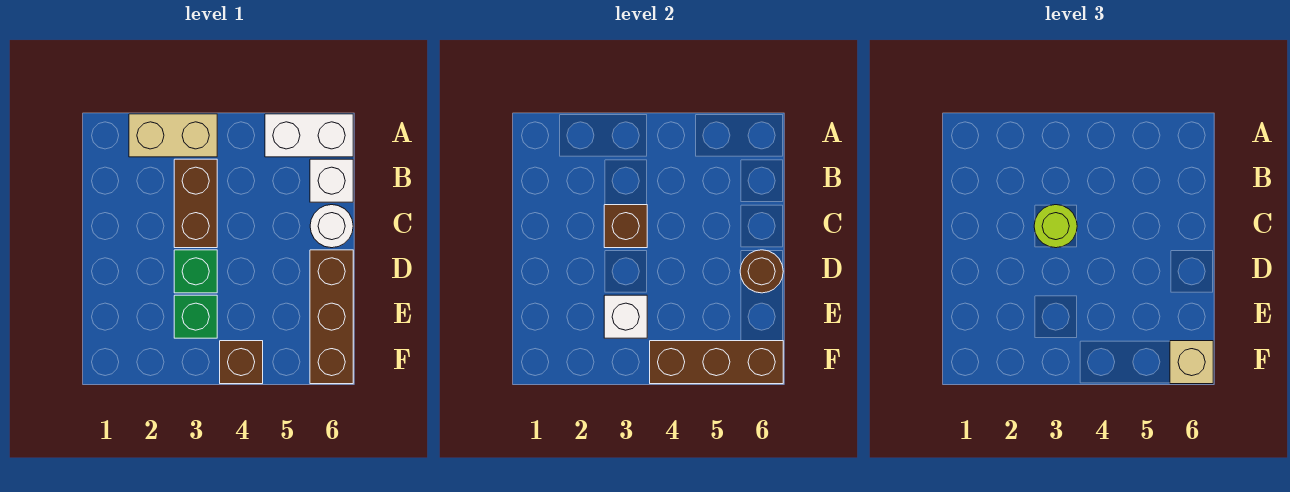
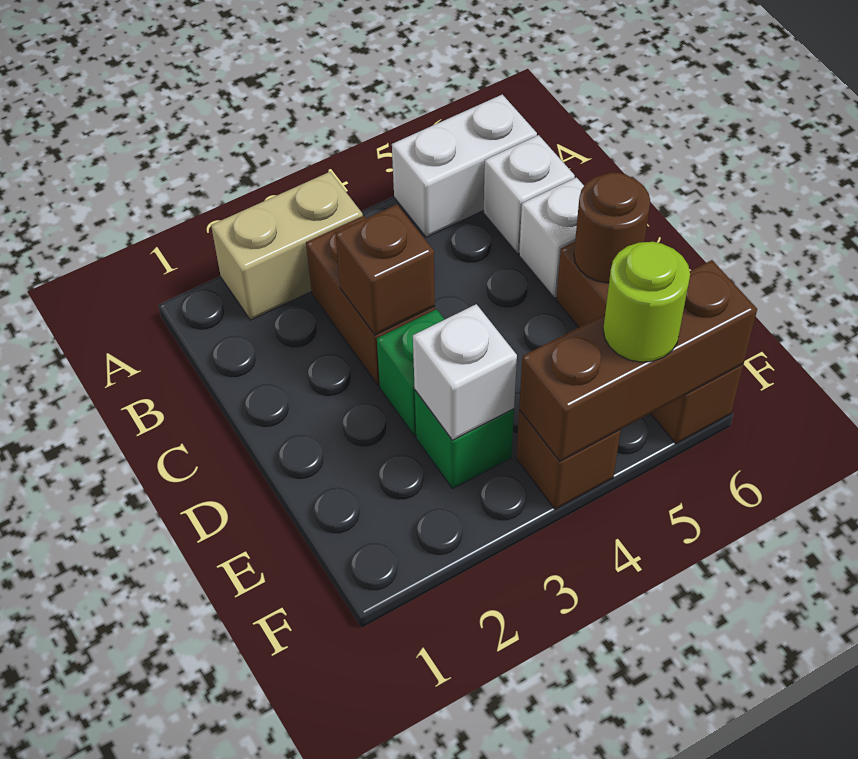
lime round brick C3 level 3 -> lime round brick F5 level 3
white round brick C6 level 1 -> white brick C6 level 1
tan brick F6 level 3 -> none

